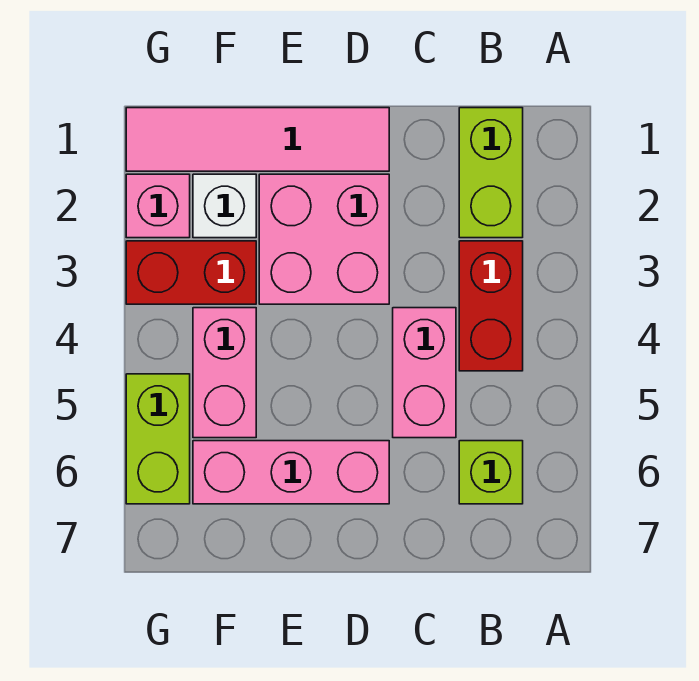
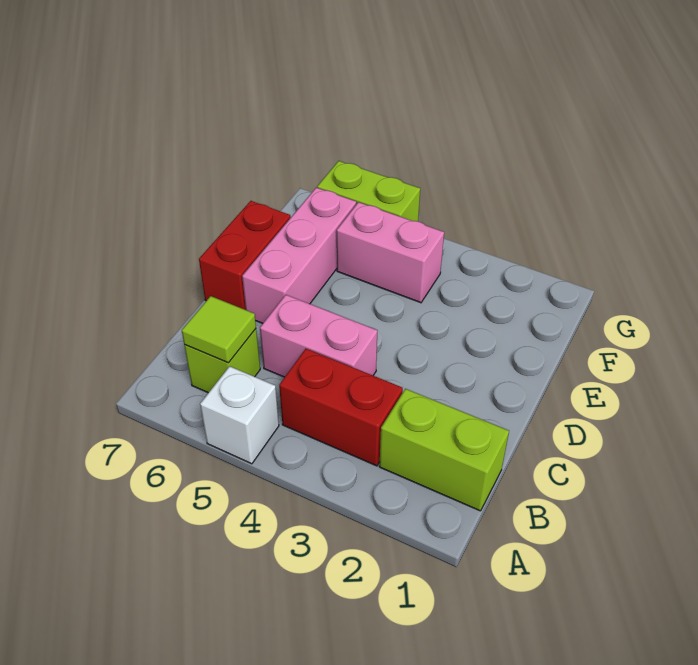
none -> lime tile B6 level 2
pink tile D1:G1 level 1 -> none
pink brick D2:E3 level 1 -> none
white brick F2 level 1 -> white brick A5 level 1
red brick F3:G3 level 1 -> red brick D7:E7 level 1
pink brick G2 level 1 -> none

